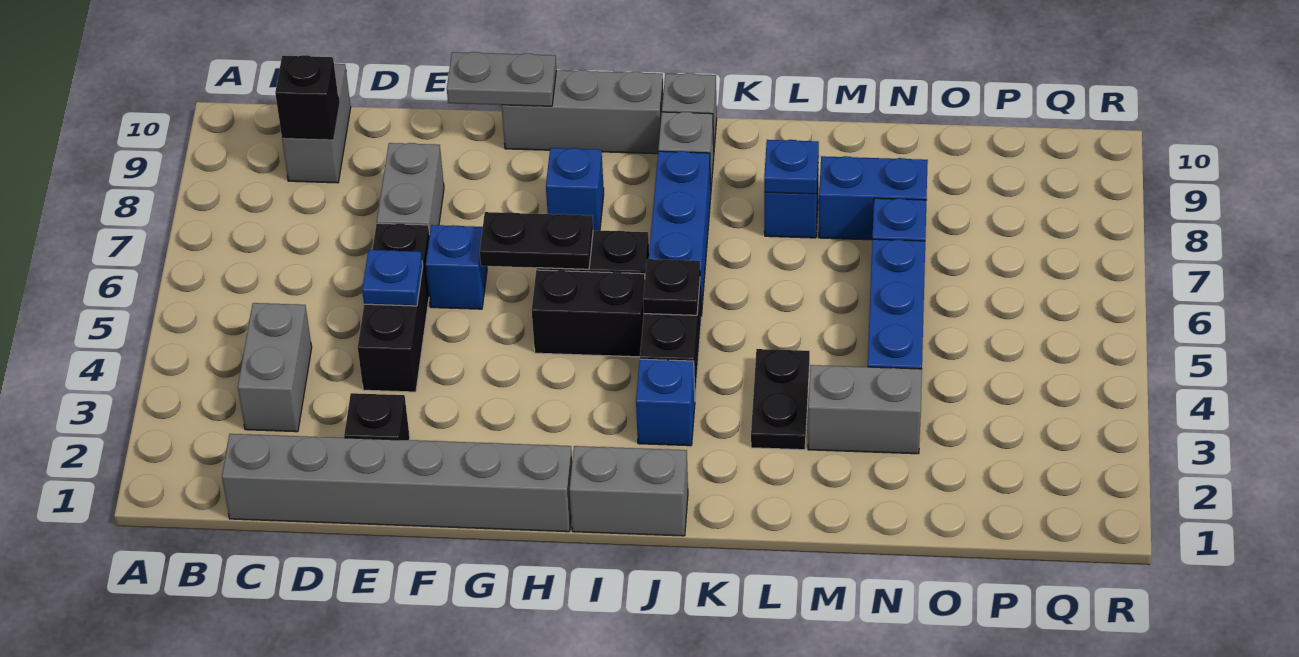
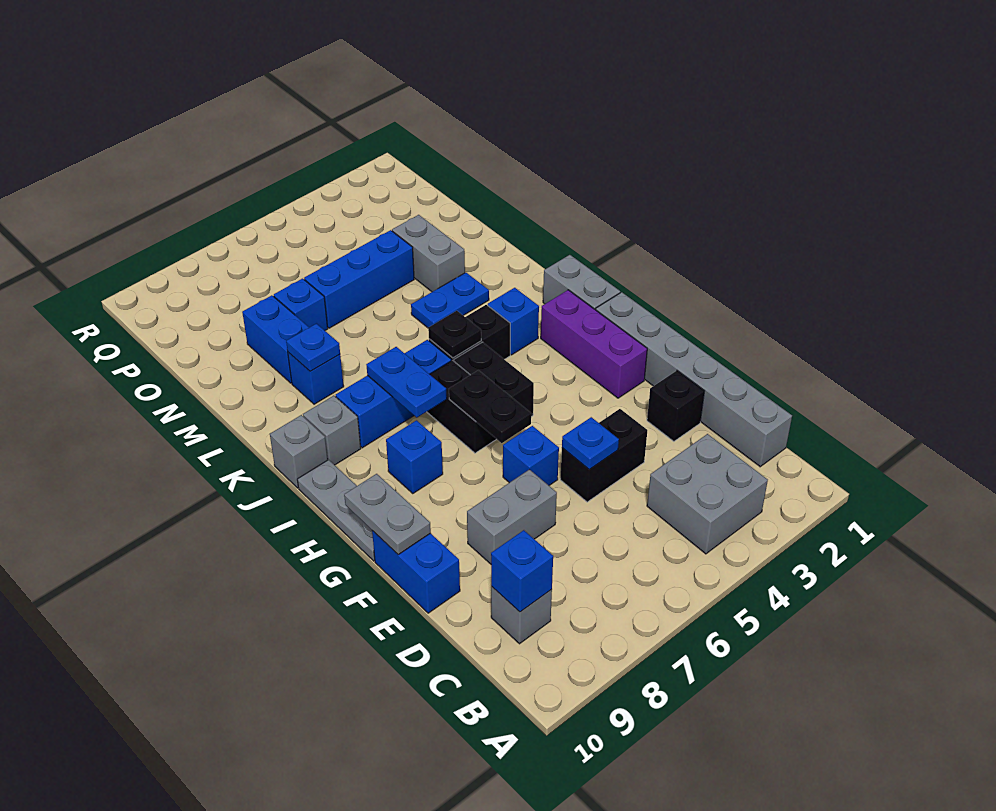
grey brick C3:C4 level 1 -> grey brick B3:C4 level 1
grey brick C9:C10 level 1 -> grey brick C9 level 1
black brick C9 level 2 -> blue brick C9 level 2
black brick E4:E6 level 1 -> black brick E4:E5 level 1
none -> blue brick E10:F10 level 1
none -> purple brick G2:I2 level 1
grey brick G10:I10 level 1 -> grey plate G10:I10 level 1
none -> blue plate I7:J7 level 2
black plate L3:L4 level 1 -> blue plate L3:L4 level 1

